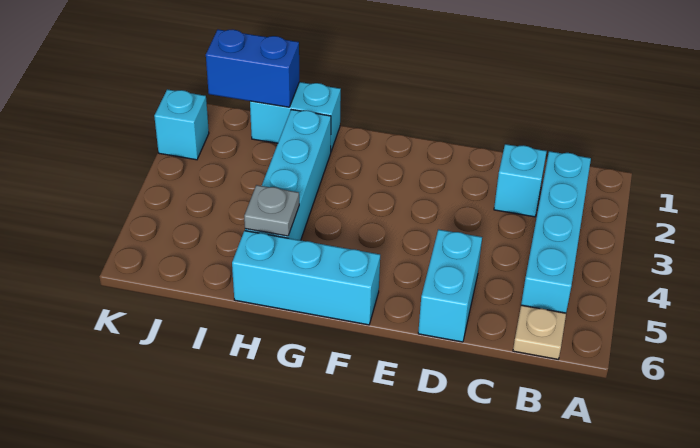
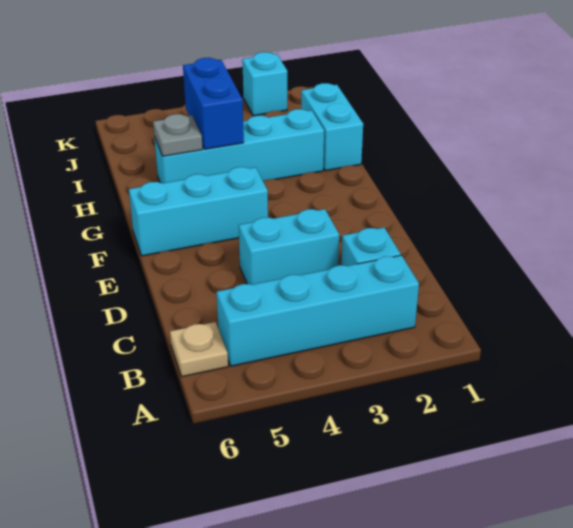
cyan brick D5:D6 level 1 -> cyan brick D3:D4 level 1
cyan brick F6:H6 level 1 -> cyan brick F4:F6 level 1
blue brick I1:J1 level 2 -> blue brick H4:I4 level 2

